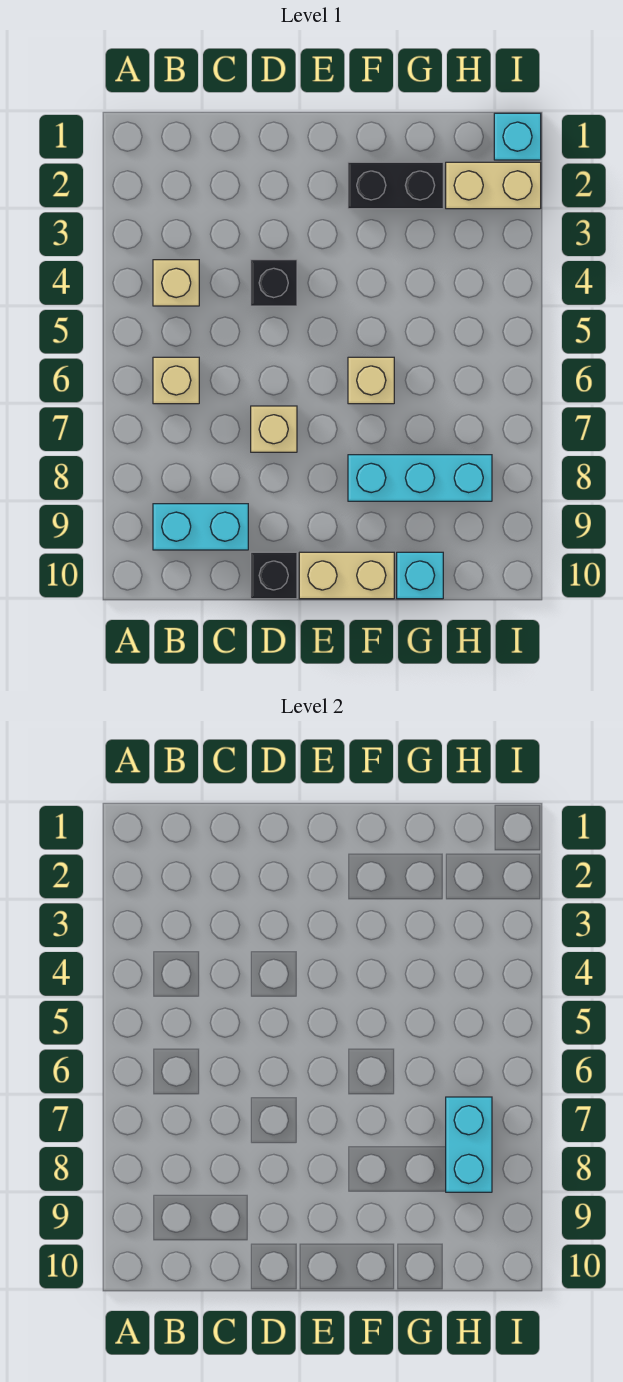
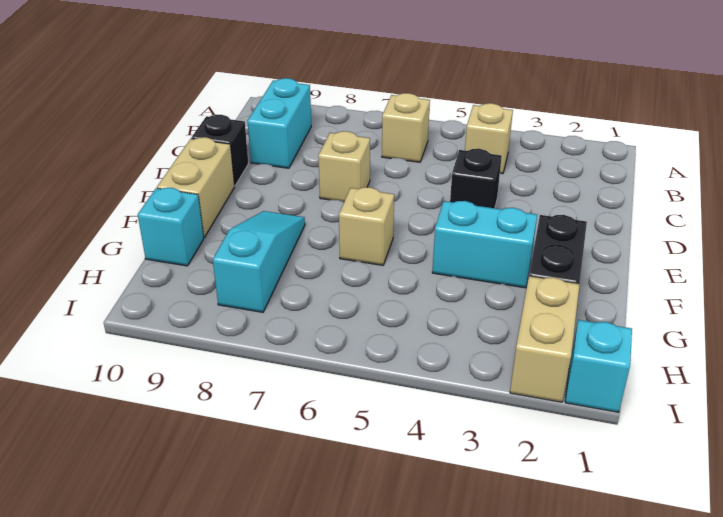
cyan brick F8:H8 level 1 -> cyan slope F8:H8 level 1 top H
cyan brick H7:H8 level 2 -> cyan brick F3:F4 level 1

